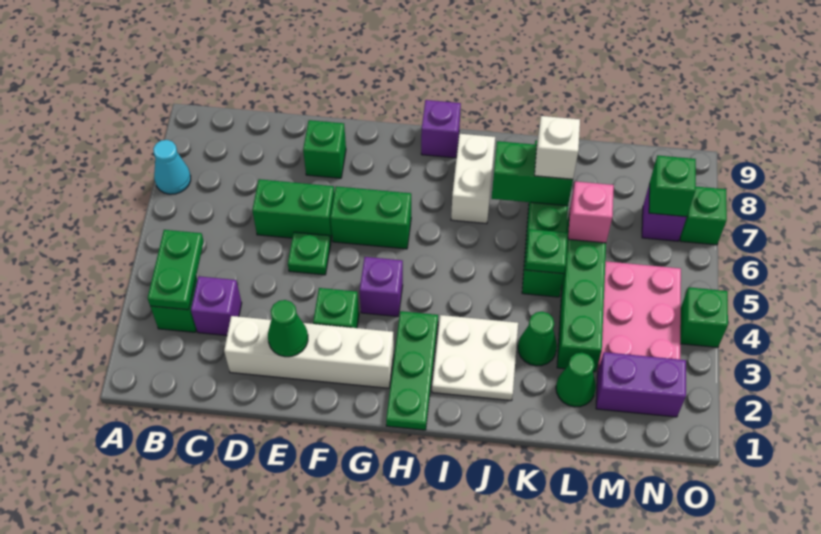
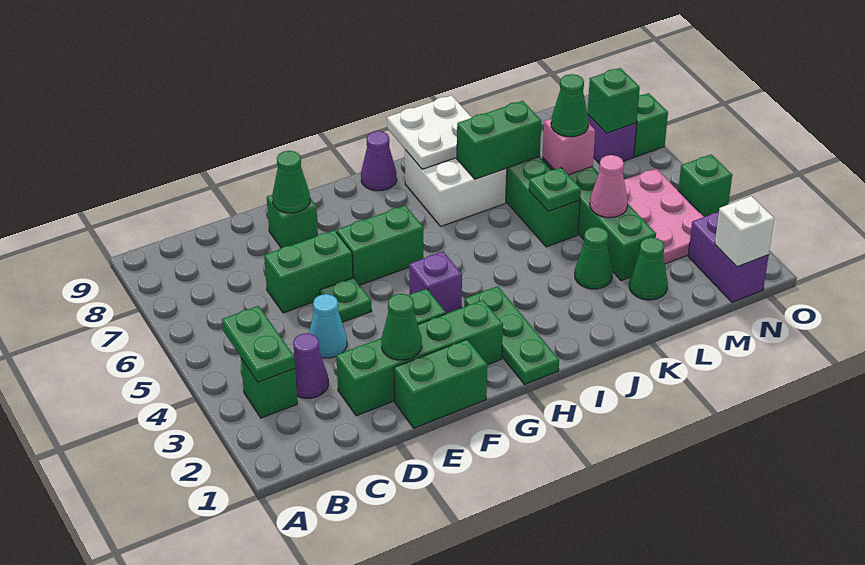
cyan cone A7 level 1 -> cyan cone D4 level 1
purple brick C3 level 1 -> purple cone C3 level 1
white brick D2:G2 level 1 -> green brick D2:G2 level 1
none -> green brick E1:F1 level 1
none -> green cone E8 level 2
purple brick H9 level 1 -> purple cone H9 level 1
white plate I2:J3 level 1 -> white plate I8:J9 level 2
white brick I7:I8 level 1 -> white brick I7:J8 level 1
white brick K7 level 3 -> white brick N1 level 2
none -> pink cone L4 level 2
none -> green cone L6 level 3
purple brick M2:N2 level 1 -> purple brick N1:N2 level 1

